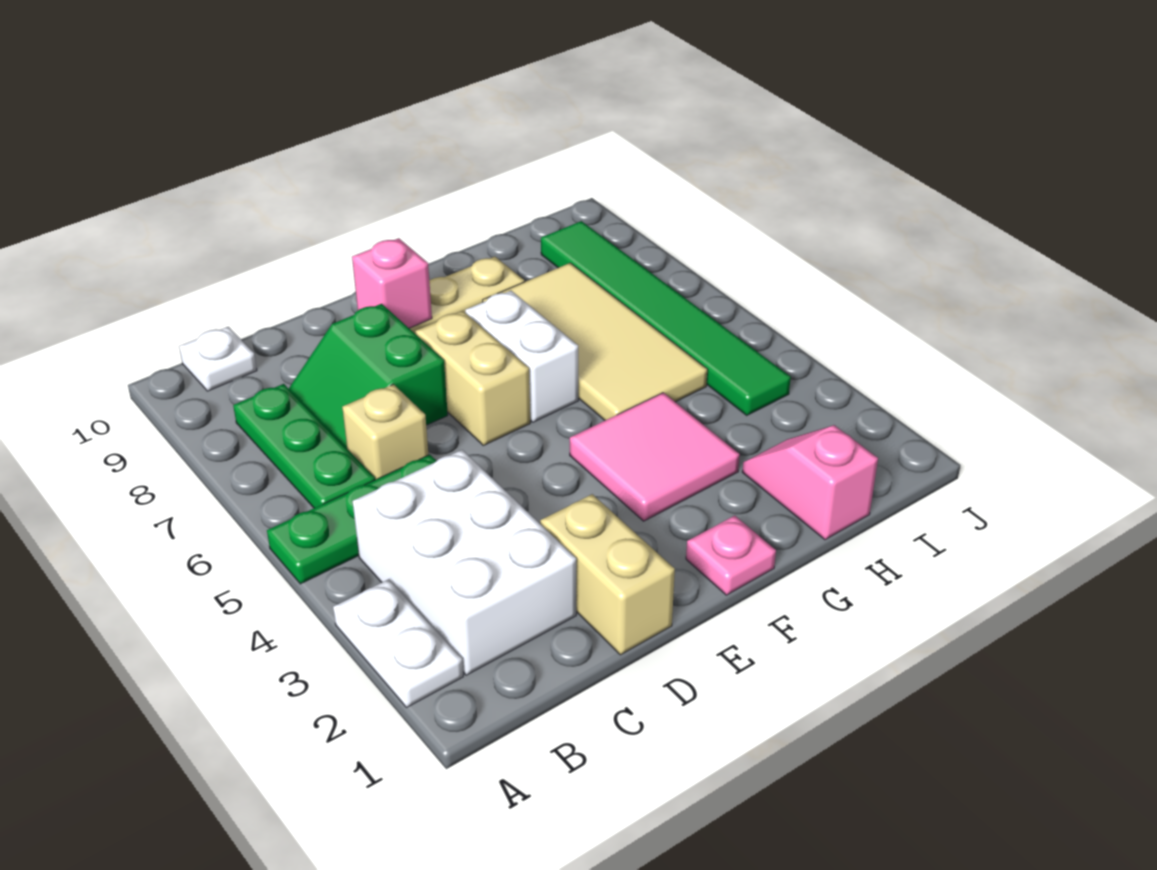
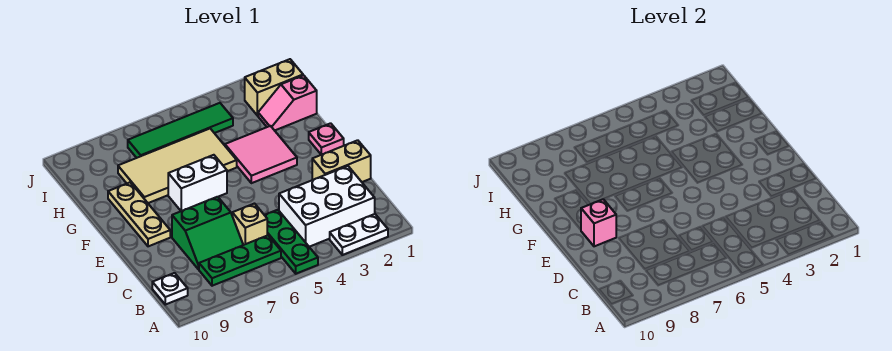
tan brick E6:E7 level 1 -> tan brick I1:I2 level 1
green tile I4:I9 level 1 -> green tile I4:I7 level 1

